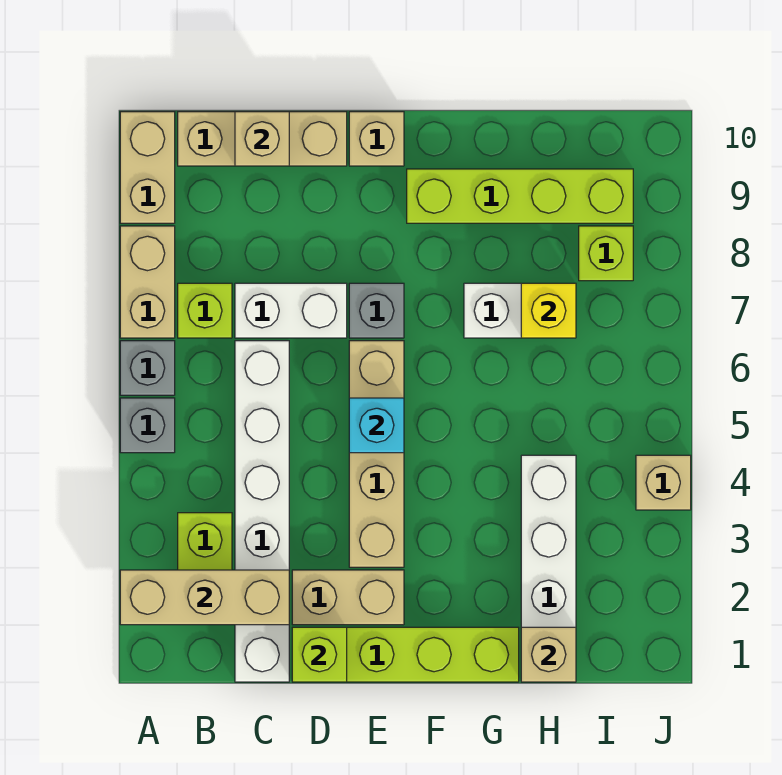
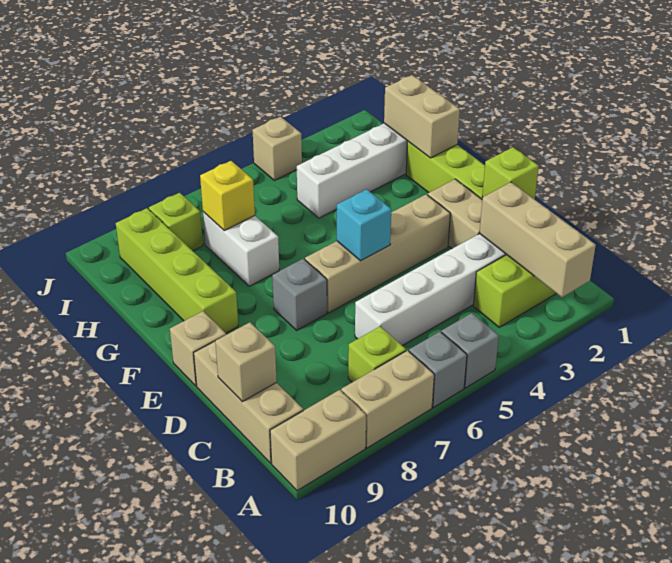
white brick C7:D7 level 1 -> none
tan brick H1 level 2 -> tan brick G1:H1 level 2

